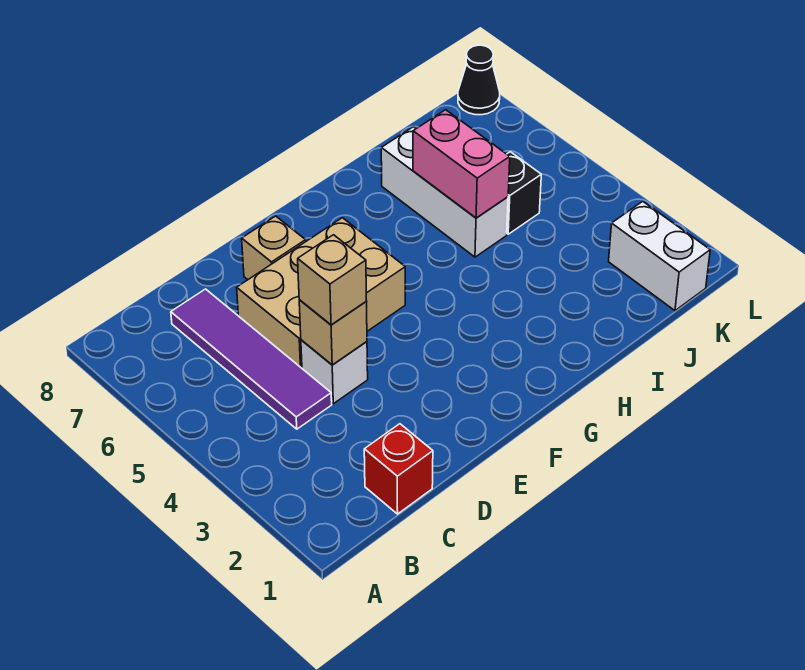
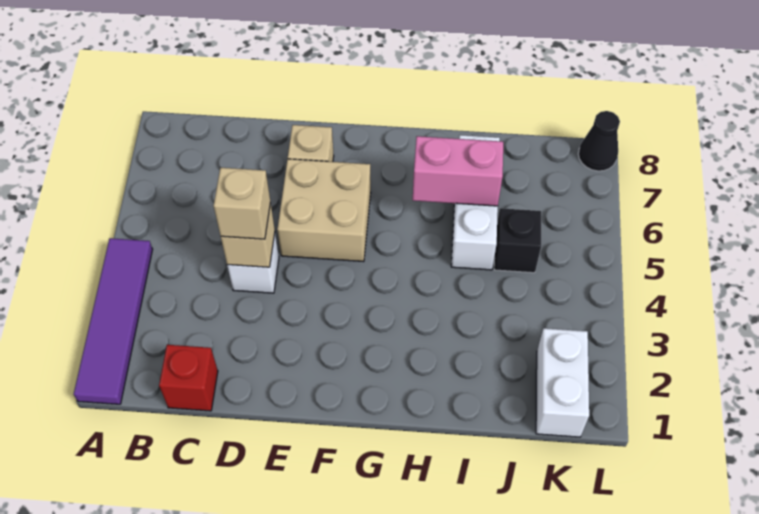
purple tile C4:C7 level 1 -> purple tile A1:A4 level 1
tan brick D5:F6 level 1 -> tan brick E5:F6 level 1
pink brick I5:I6 level 2 -> pink brick H6:I6 level 2

